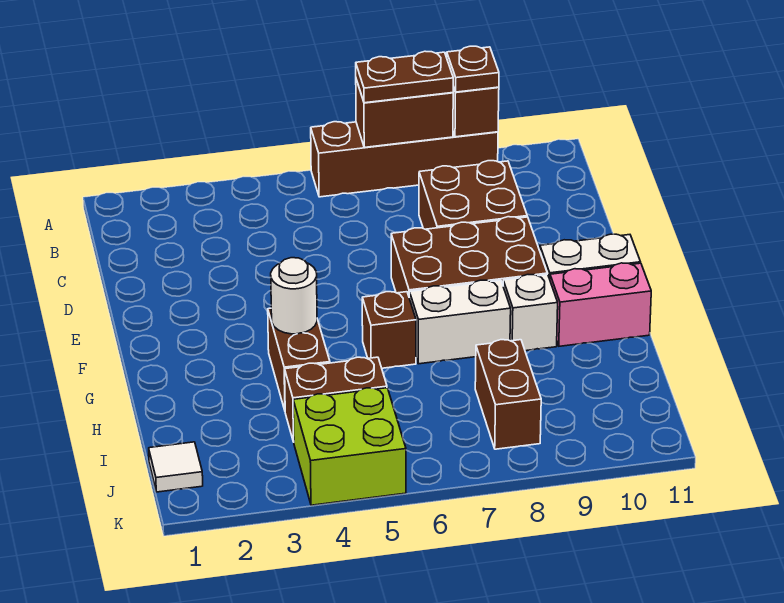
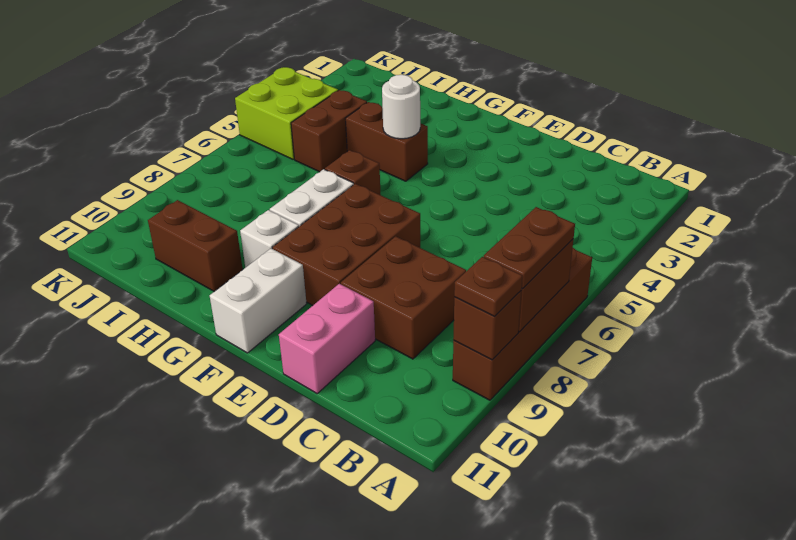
pink brick G10:G11 level 1 -> pink brick D10:D11 level 1
brown brick I8:J8 level 1 -> brown brick H10:I10 level 1
white tile J1 level 1 -> none

